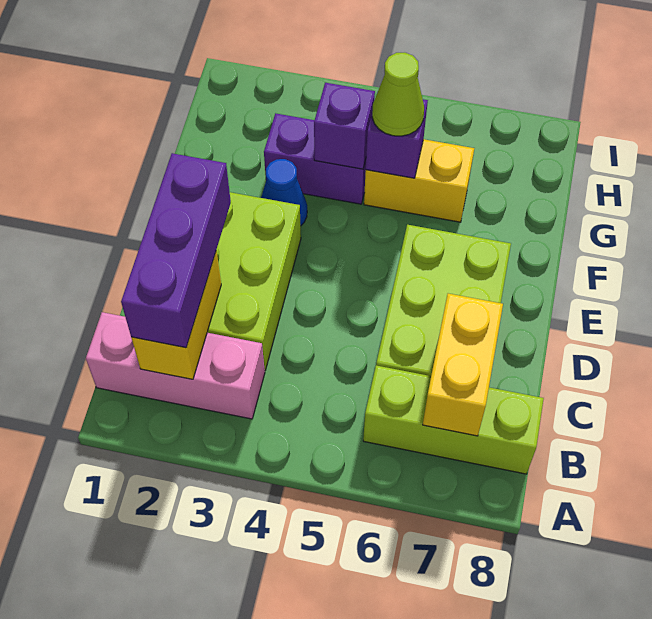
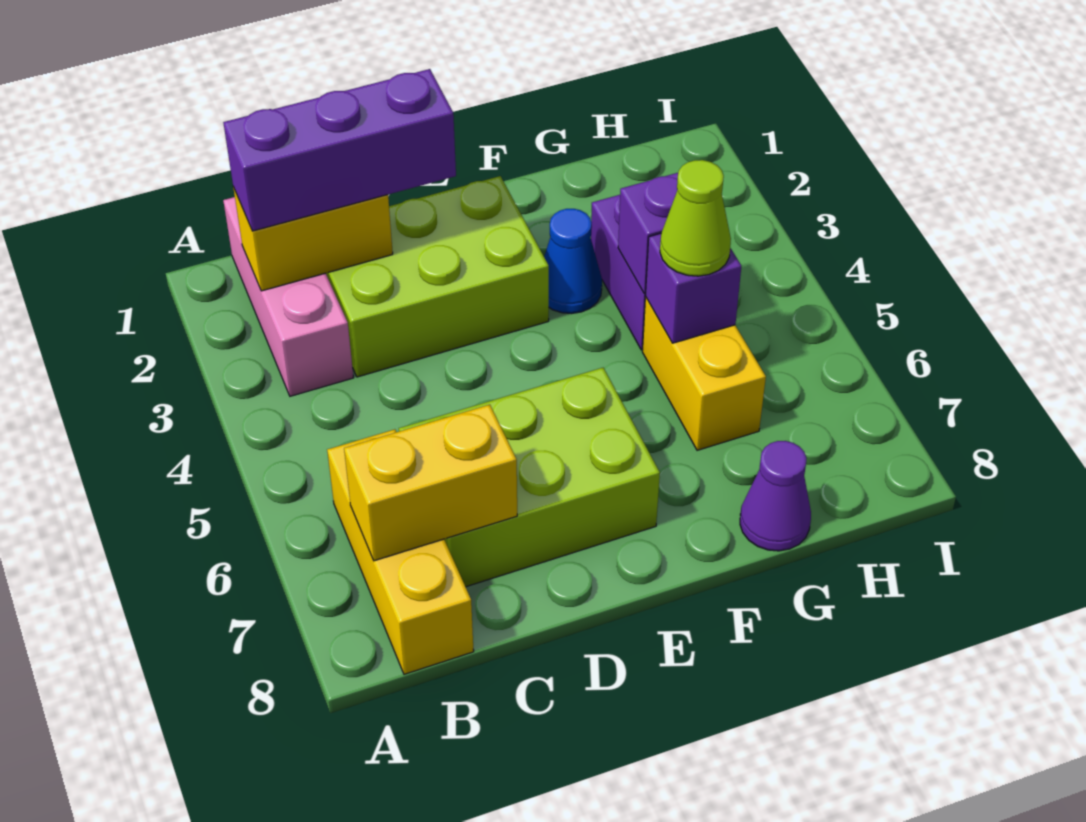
lime brick B6:B8 level 1 -> yellow brick B6:B8 level 1
none -> purple cone G8 level 1

